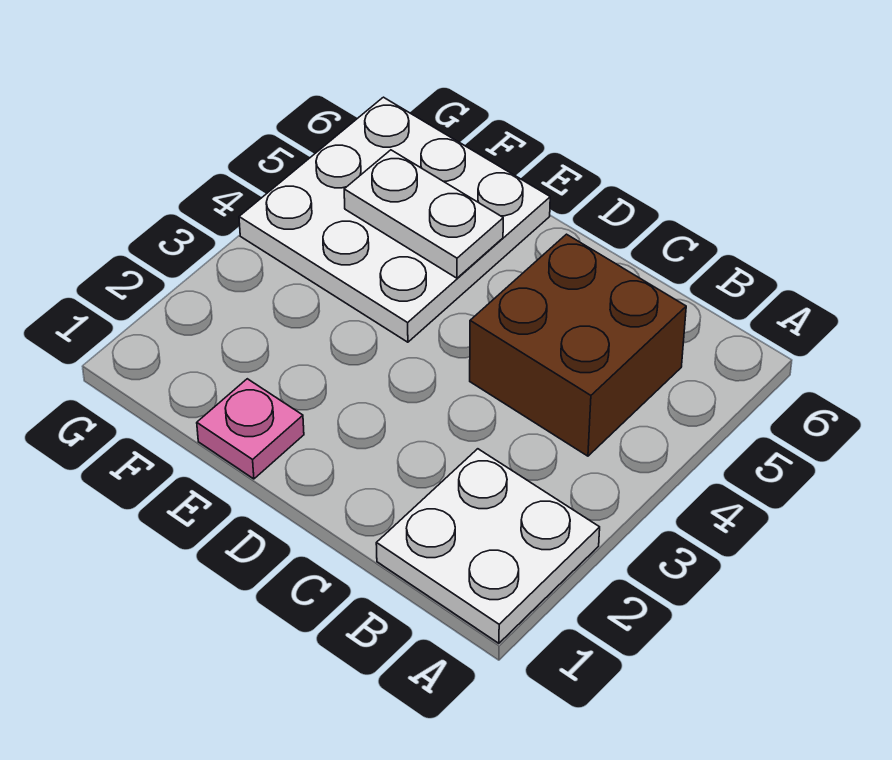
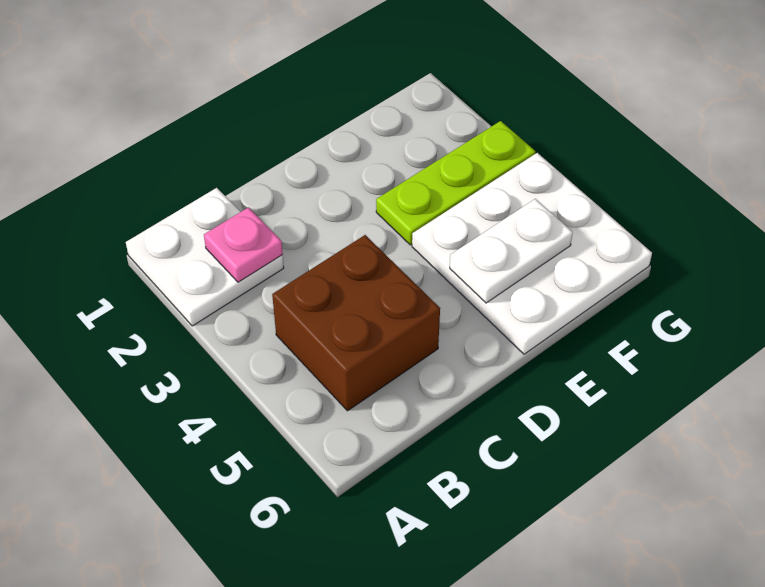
pink plate E1 level 1 -> pink plate B2 level 2
none -> lime plate E3:G3 level 1

